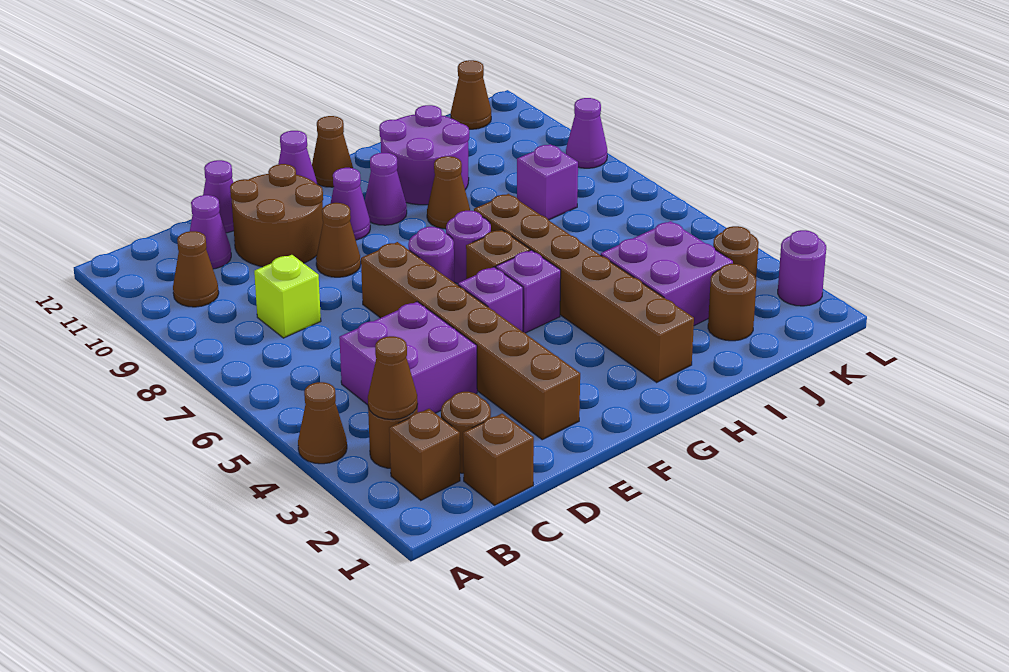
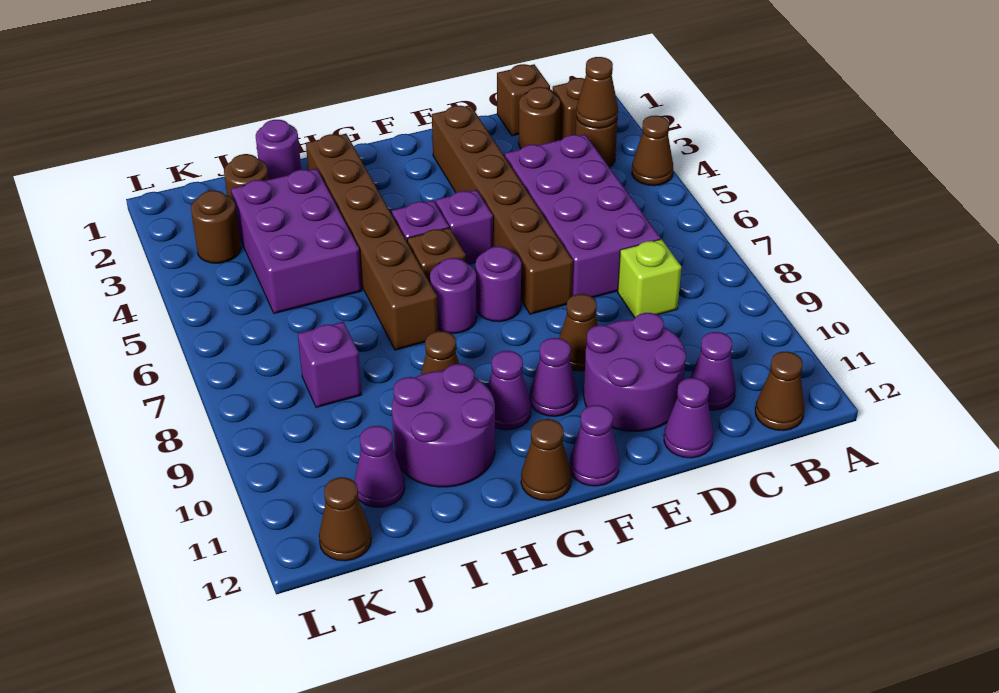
brown cone B10 level 1 -> brown cone B12 level 1
purple brick C4:D5 level 1 -> purple brick C4:D7 level 1
brown round brick D10:E11 level 1 -> purple round brick D10:E11 level 1
purple brick I3:J4 level 1 -> purple brick I3:J5 level 1
purple round brick L2 level 1 -> purple round brick I1 level 1
purple cone L9 level 1 -> purple cone J11 level 1

